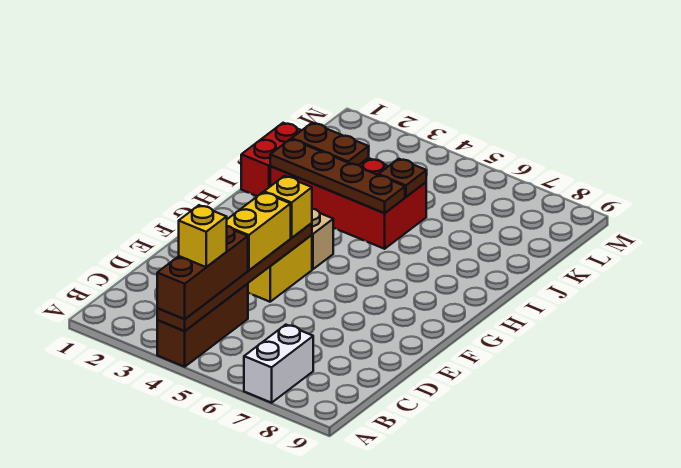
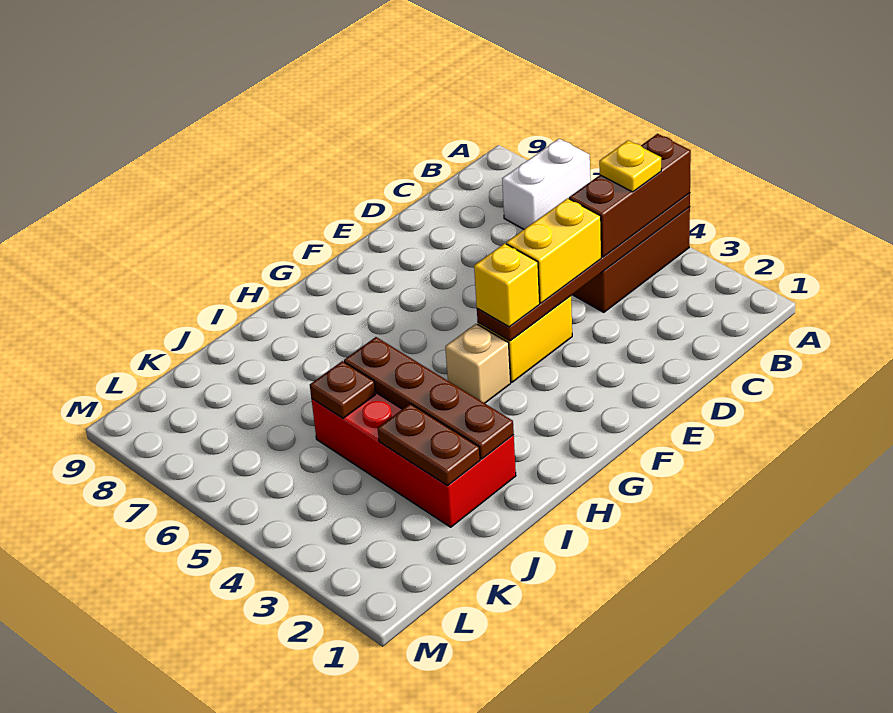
yellow brick B4 level 4 -> yellow plate B4 level 4
red brick I1:J1 level 1 -> none

